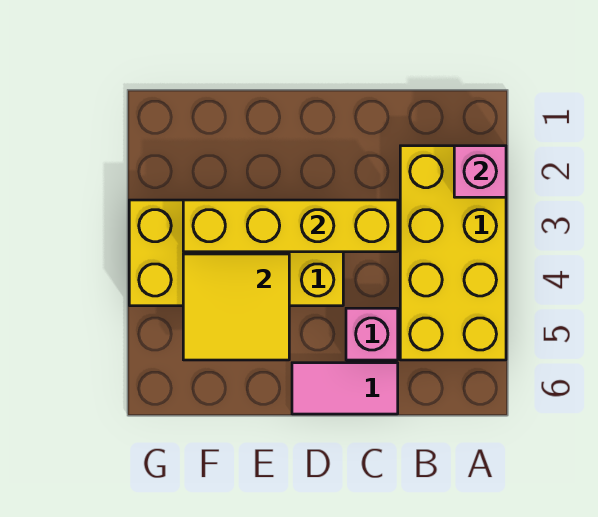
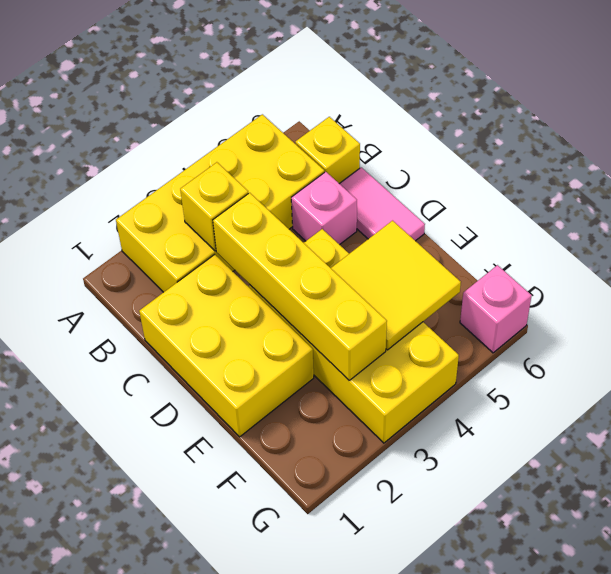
pink brick A2 level 2 -> pink brick G6 level 1
none -> yellow brick B3 level 2
none -> yellow brick B6 level 1
none -> yellow brick C1:E2 level 1

